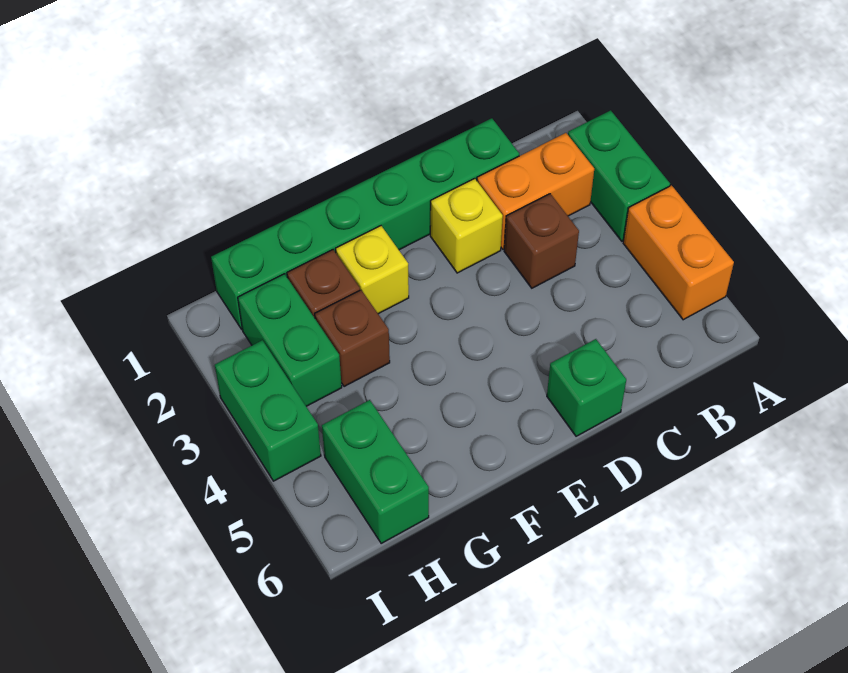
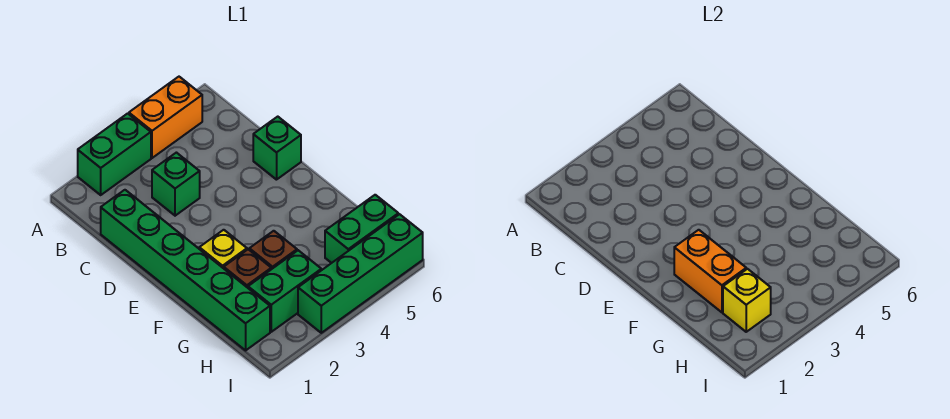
orange brick B2:C2 level 1 -> orange brick F2:G2 level 2
brown brick C3 level 1 -> green brick C3 level 1
yellow brick D2 level 1 -> yellow brick H2 level 2
green brick I3:I4 level 1 -> green brick I3:I6 level 1

